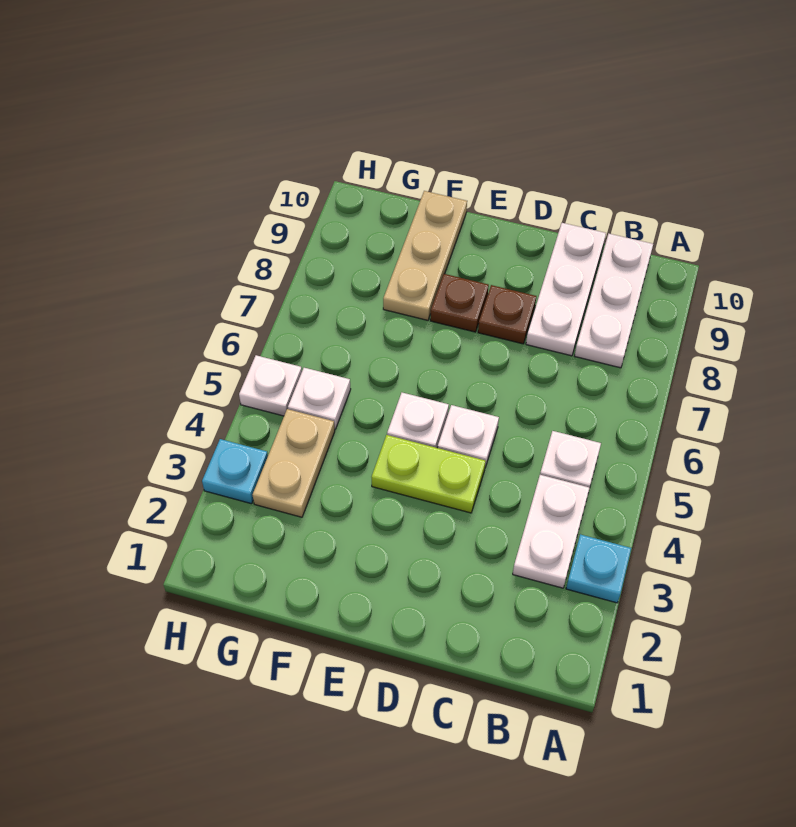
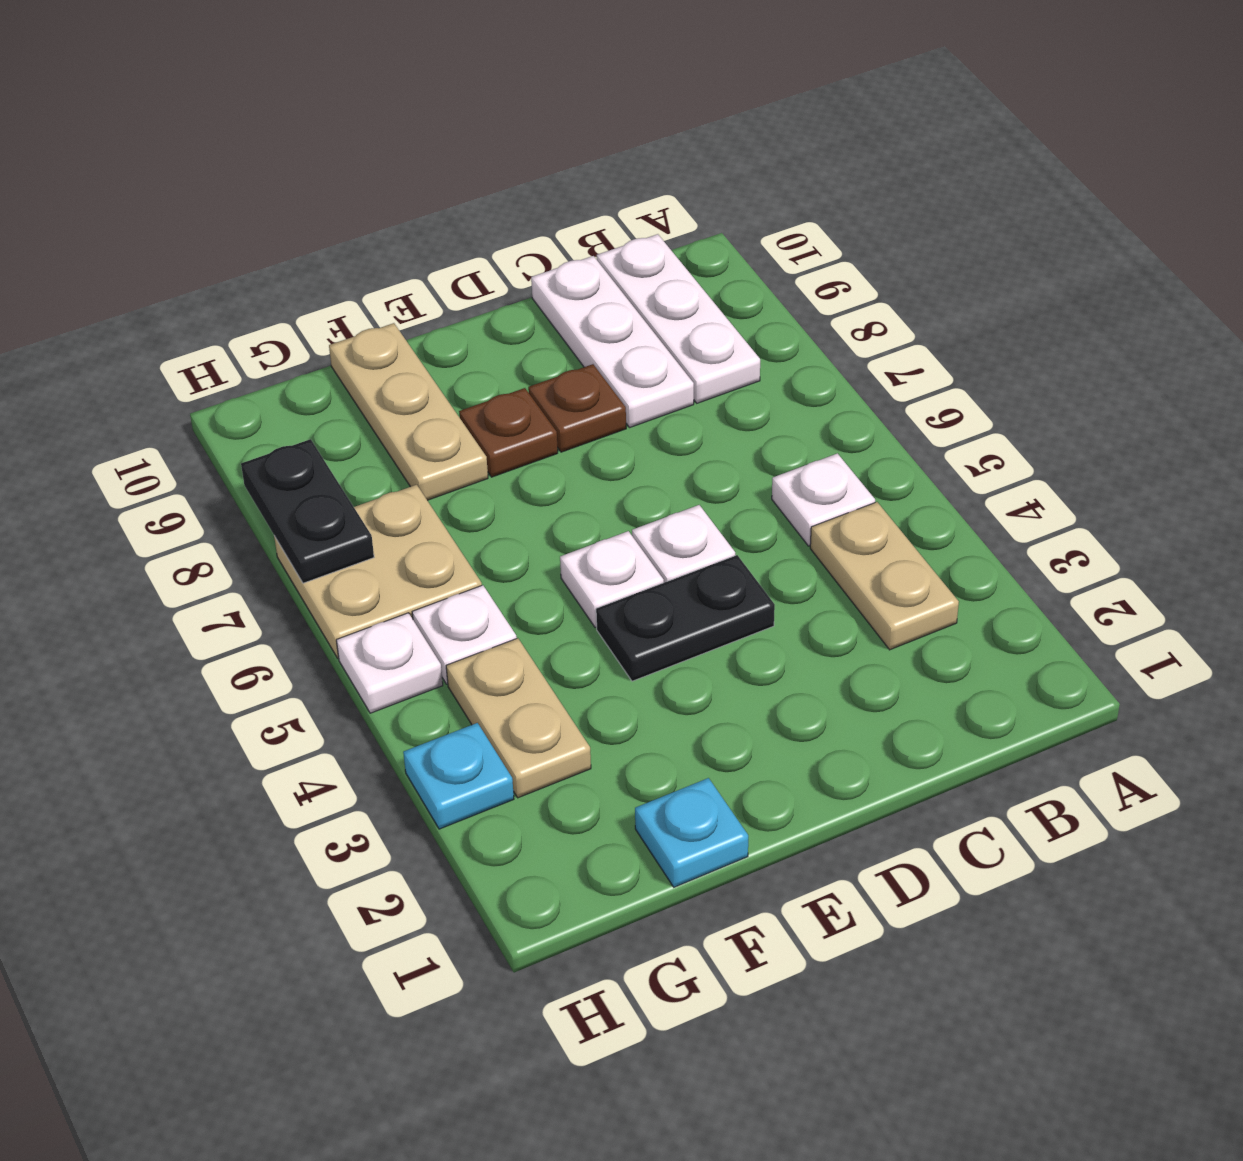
cyan plate A3 level 1 -> cyan plate F1 level 1
white plate B3:B4 level 1 -> tan plate B3:B4 level 1
lime plate D4:E4 level 1 -> black plate D4:E4 level 1
none -> tan plate G6:H7 level 1
none -> black plate H7:H8 level 2

